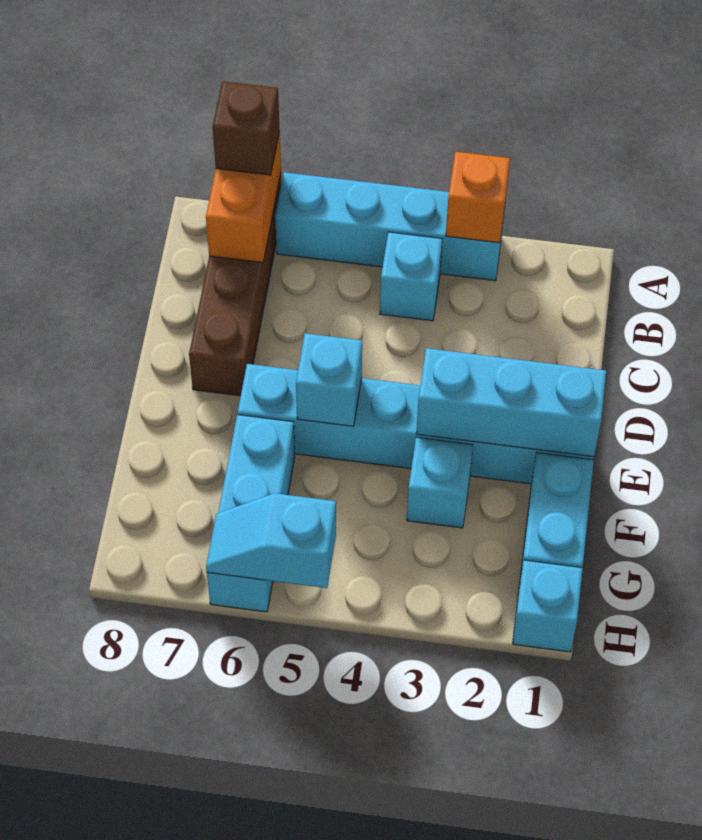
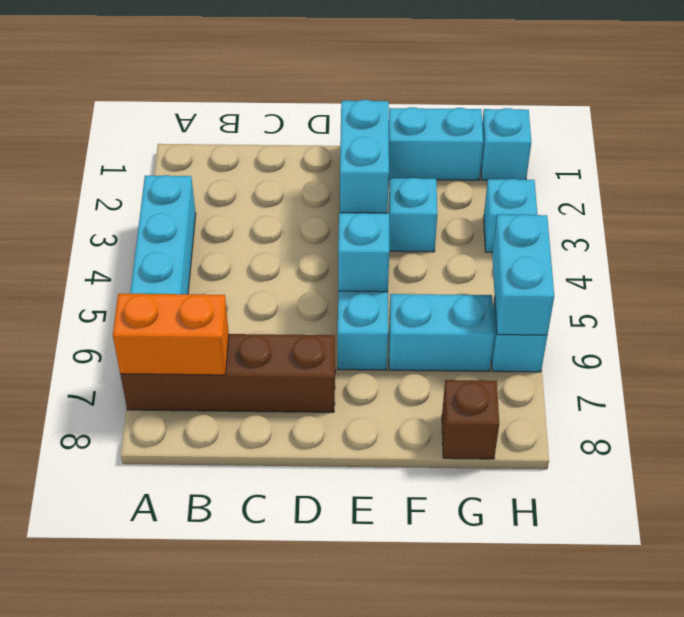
orange brick A3 level 2 -> none
brown brick A7 level 3 -> brown brick G8 level 1
cyan brick B4 level 1 -> cyan brick H3 level 1
cyan brick E1:E3 level 2 -> cyan brick E2:E3 level 2
cyan slope H5:H6 level 2 top 5 -> cyan brick H5:H6 level 2

